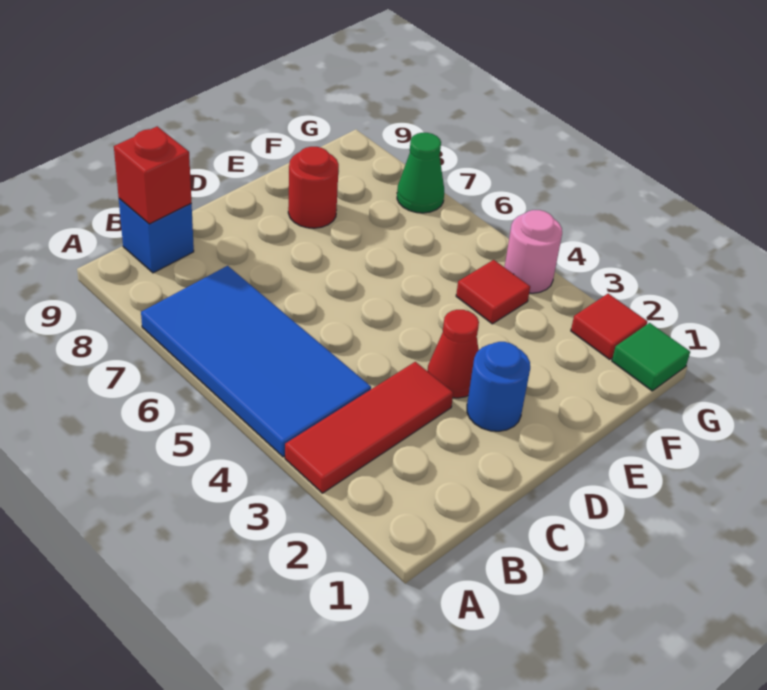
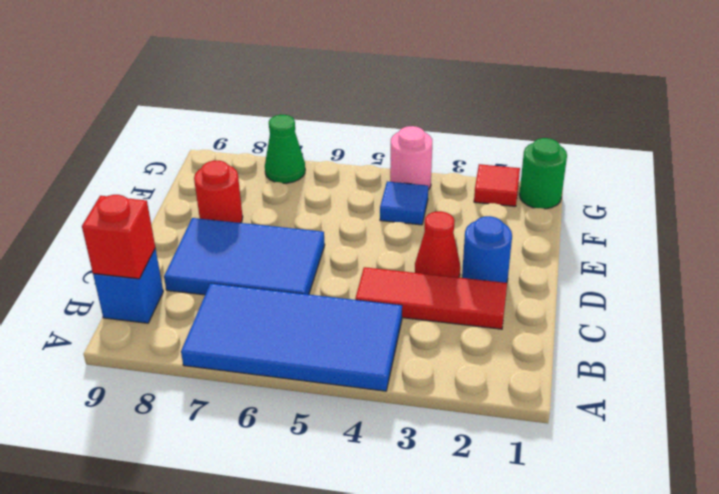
red tile A3:C3 level 1 -> red tile C2:C4 level 1
none -> blue tile C6:D8 level 1
red tile F4 level 1 -> blue tile F4 level 1
green tile G1 level 1 -> green round brick G1 level 1

